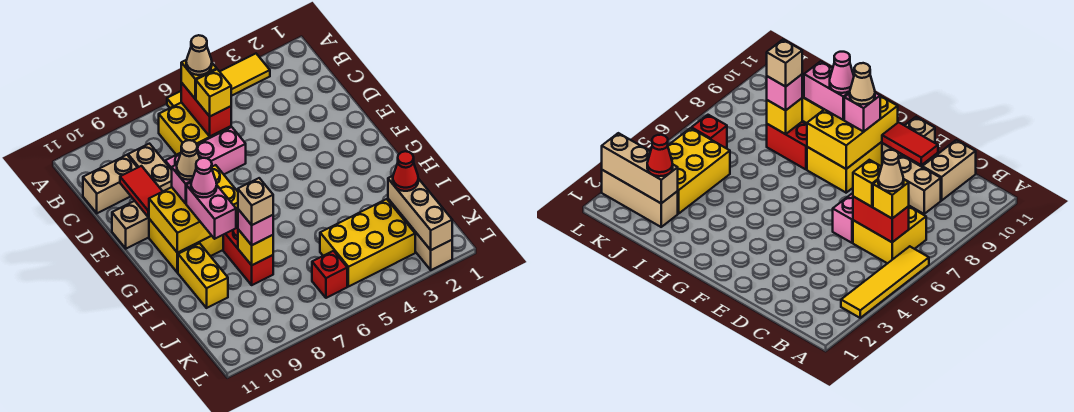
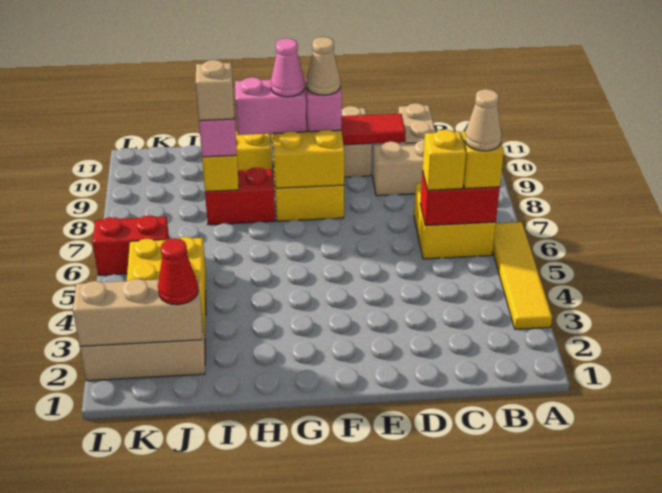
pink brick D6:D8 level 1 -> none
red brick K6 level 1 -> red brick K6:L6 level 1

